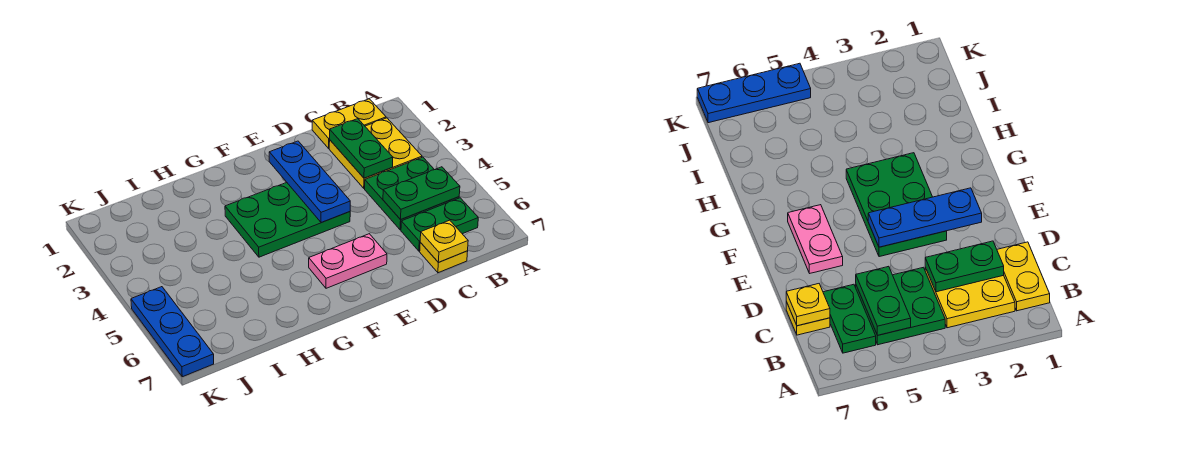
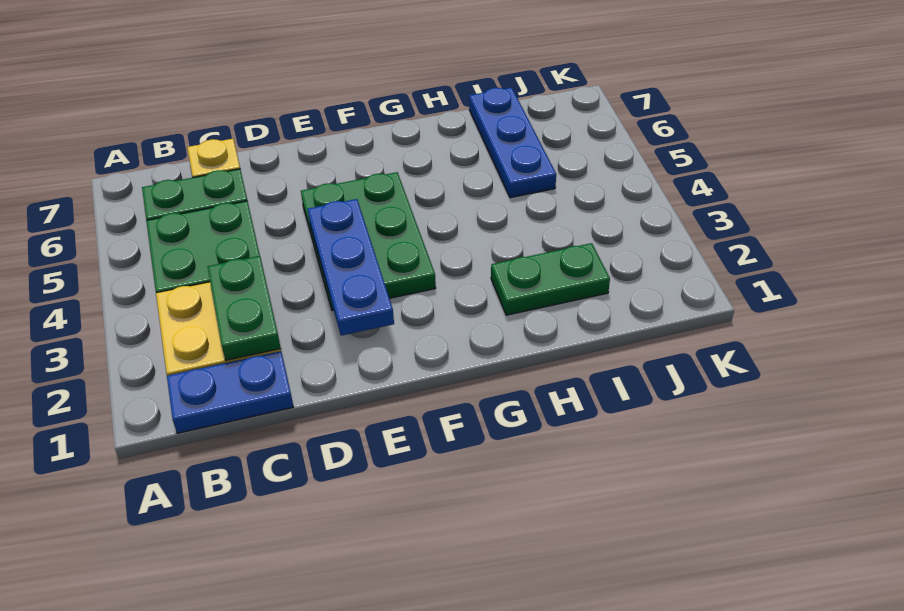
yellow plate B1:C1 level 1 -> blue plate B1:C1 level 1
green plate B5:C5 level 2 -> green plate H2:I2 level 1
yellow plate C7 level 2 -> none
green plate E3:G4 level 1 -> green plate E3:F5 level 1
pink plate E6:F6 level 1 -> none
blue plate K5:K7 level 1 -> blue plate I5:I7 level 1

